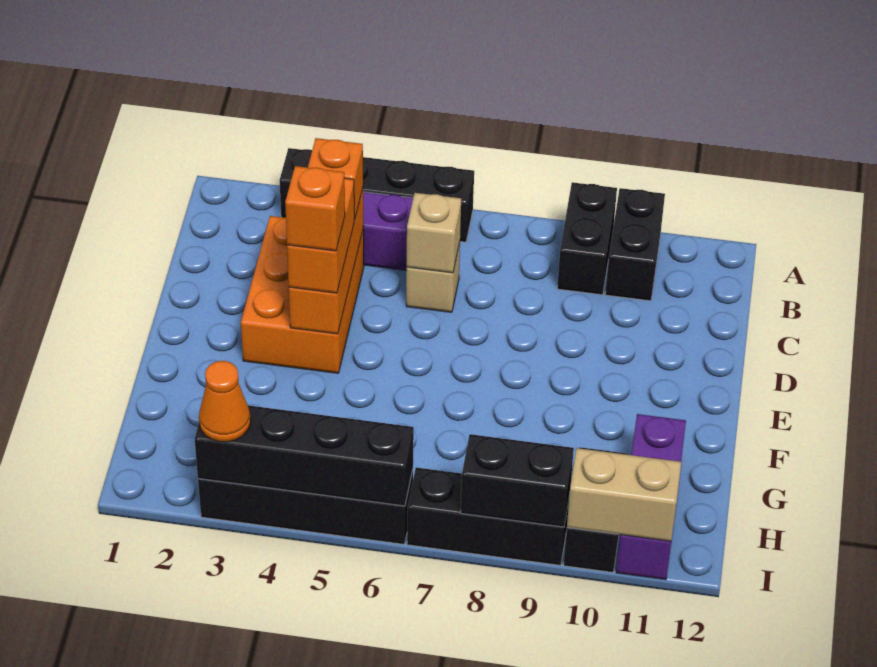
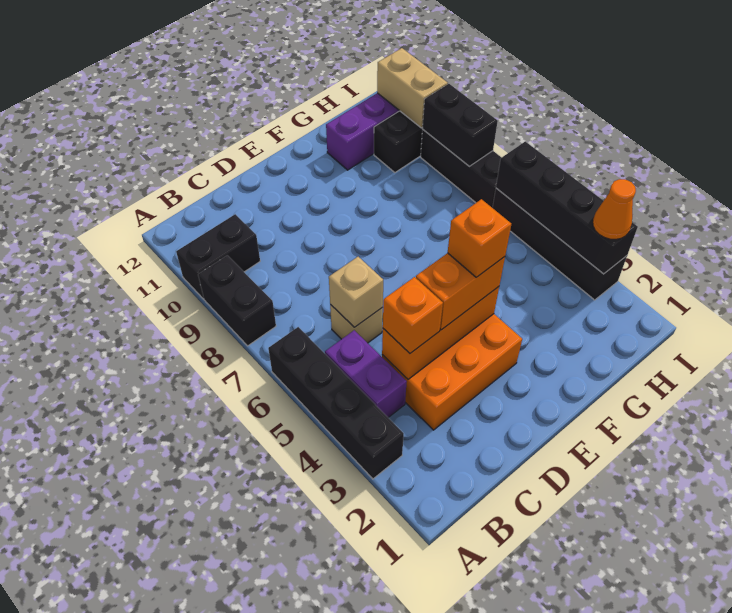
black brick A9:B9 level 1 -> black brick A8:A9 level 1

